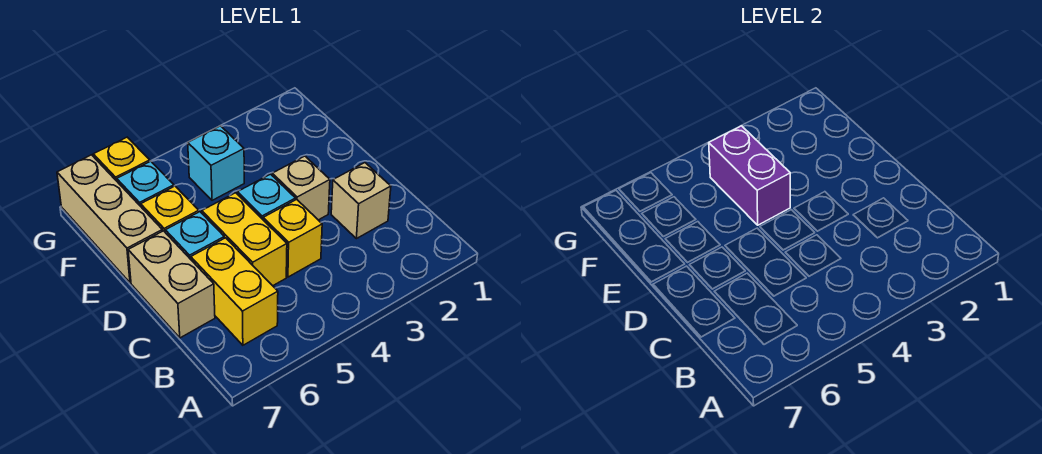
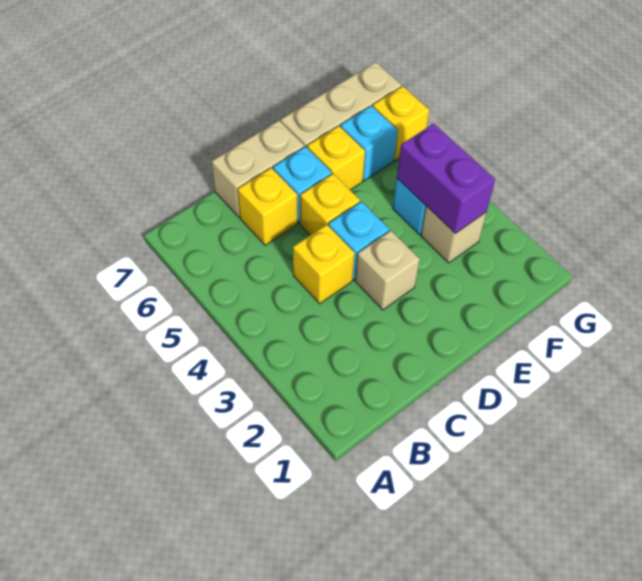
yellow brick B6:C6 level 1 -> yellow brick C6 level 1
tan brick C2 level 1 -> tan brick F3 level 1
yellow brick C5:D5 level 1 -> yellow brick D5 level 1
purple brick E4:F4 level 2 -> purple brick F3:F4 level 2

